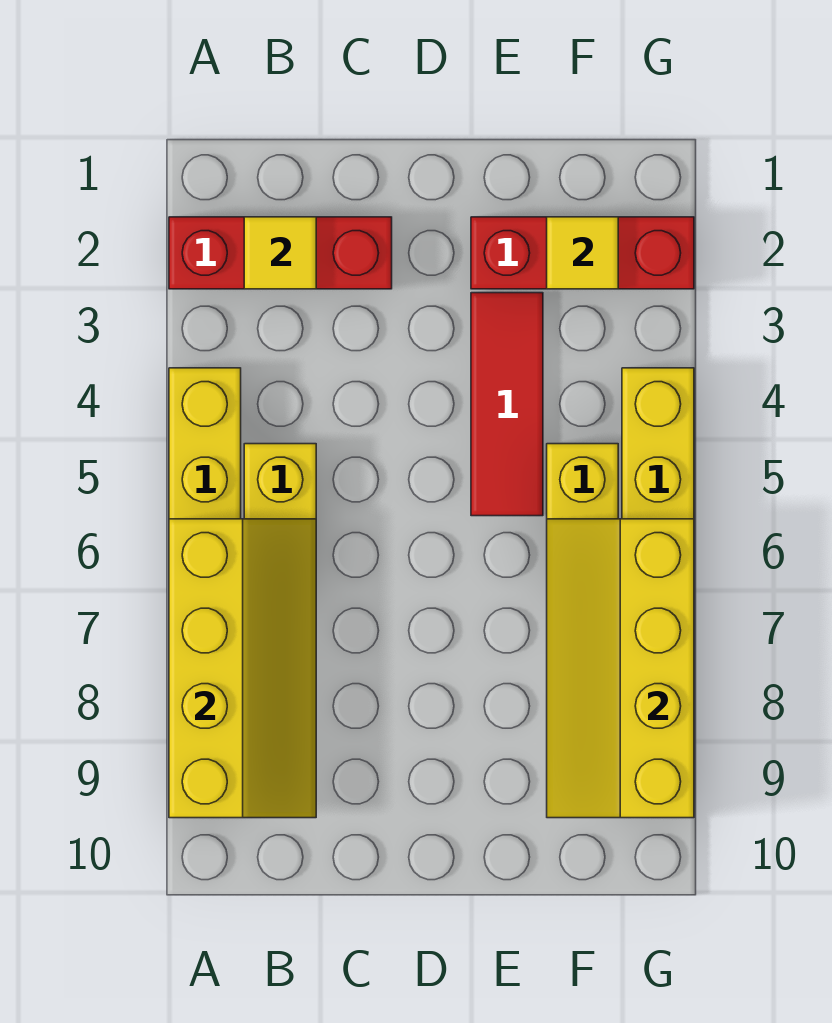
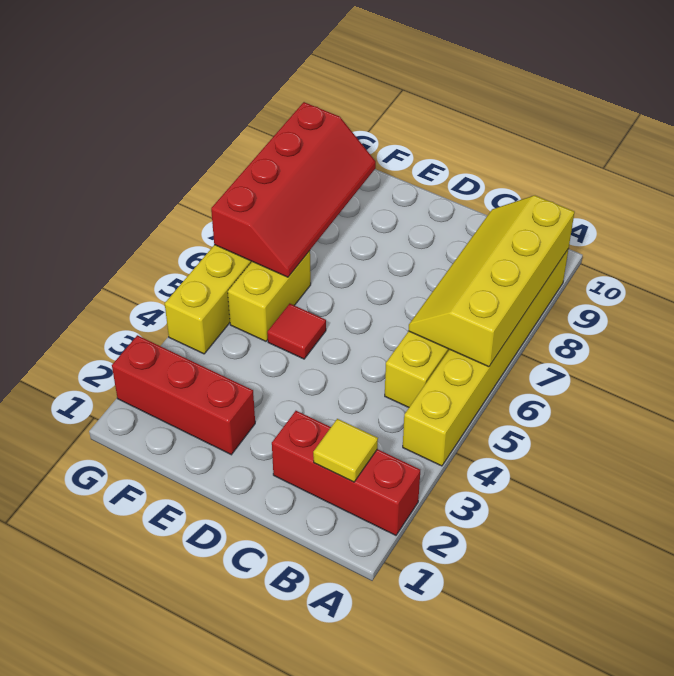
red tile E3:E5 level 1 -> red tile E5 level 1
yellow tile F2 level 2 -> none
yellow slope F6:G9 level 2 top G -> red slope F6:G9 level 2 top G

